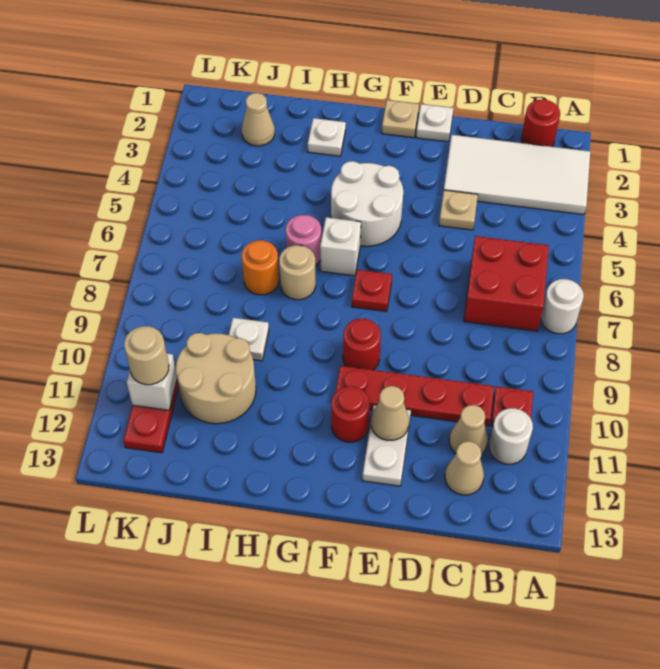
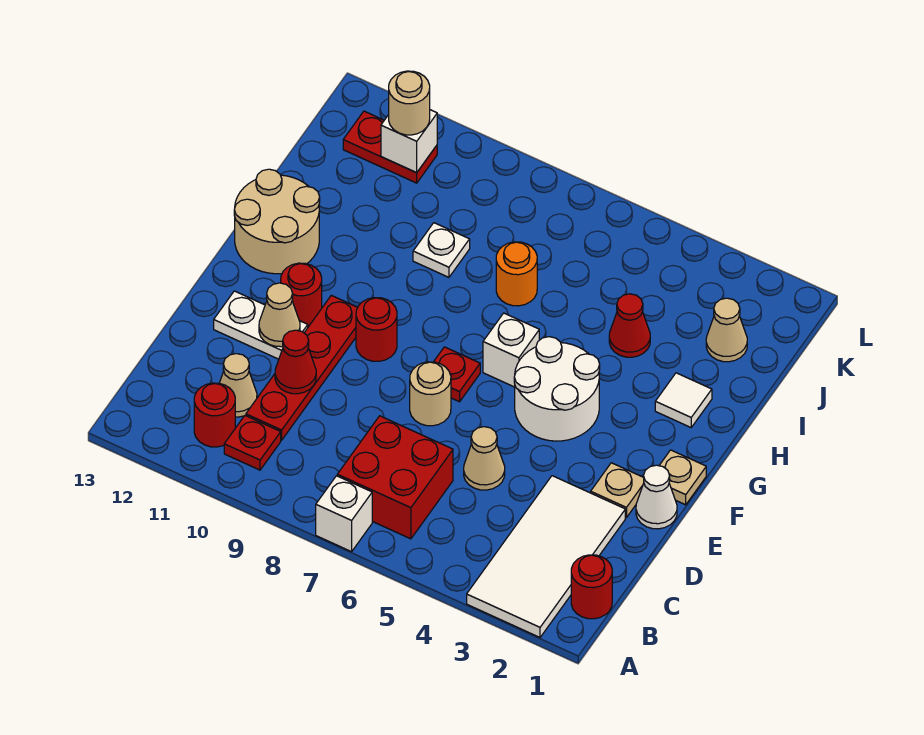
white round brick A7 level 1 -> white brick A7 level 1
white round brick B11 level 1 -> red round brick B11 level 1
tan cone C12 level 1 -> tan cone D5 level 1
tan plate D4 level 1 -> tan plate E2 level 1
none -> red cone D10 level 2
white plate E1 level 1 -> white cone E1 level 1
white plate H2 level 1 -> white tile H2 level 1
pink round brick H6 level 1 -> none
tan round brick H7 level 1 -> tan round brick E7 level 1
none -> red cone I4 level 1
tan round brick I10:J11 level 1 -> tan round brick G12:H13 level 1

